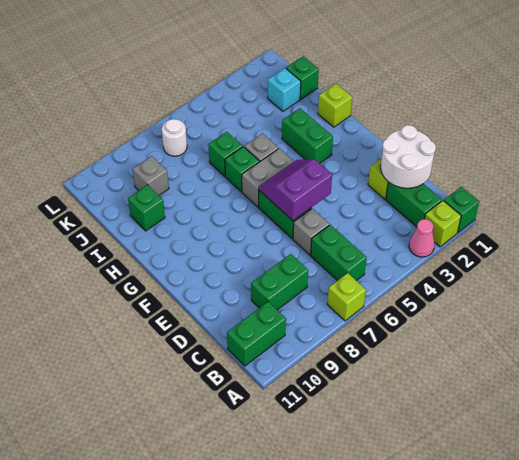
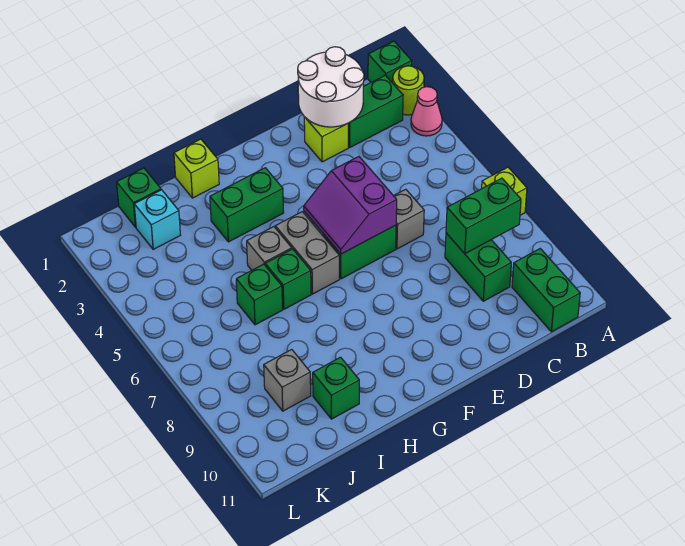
lime brick A2 level 1 -> lime round brick A2 level 1
green brick B6:C6 level 1 -> green brick B8:C8 level 2
white round brick K7 level 1 -> none

